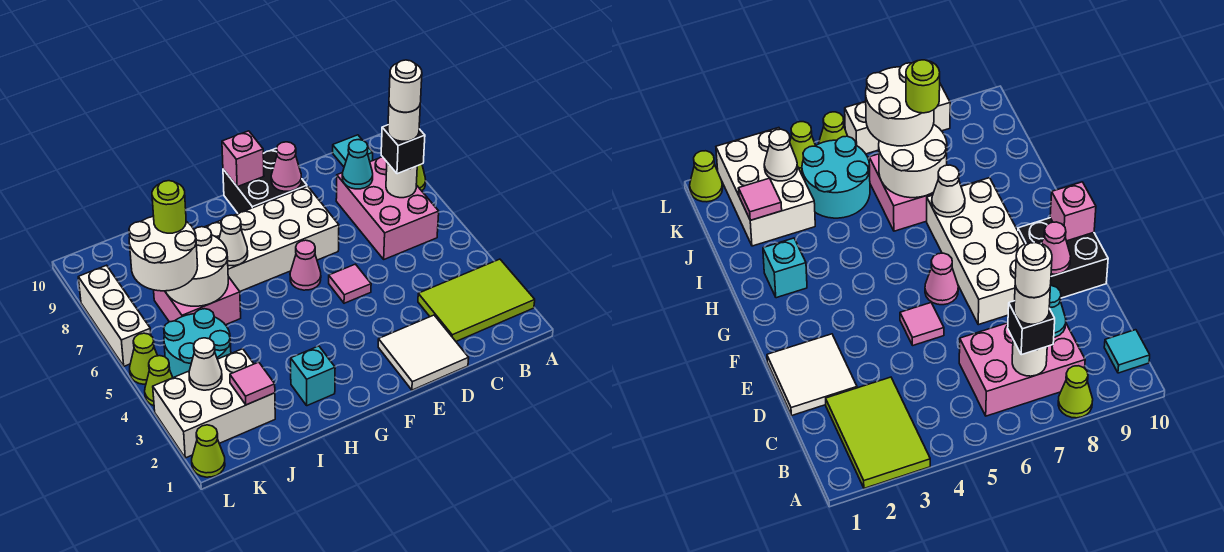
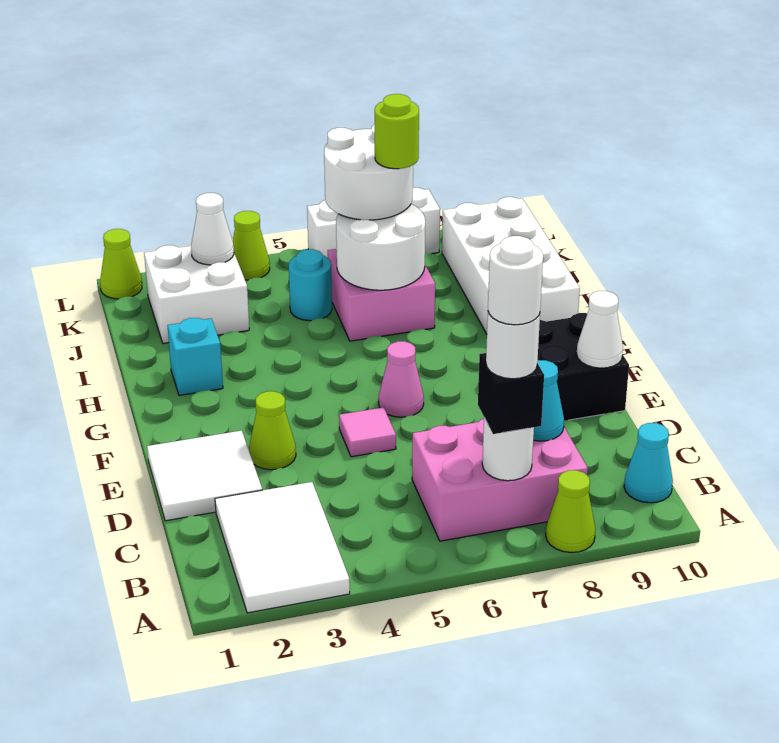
lime tile A2:C3 level 1 -> white tile A2:C3 level 1
cyan tile B10 level 1 -> cyan cone B10 level 1
white brick E7:H8 level 1 -> white brick H9:K10 level 1
pink cone E9 level 2 -> none
pink brick F10 level 2 -> none
white cone H7 level 2 -> white cone E10 level 2
white brick J2:L3 level 1 -> white brick J2:K3 level 1
pink tile J2 level 2 -> none
cyan round brick J4:K5 level 1 -> cyan round brick J5 level 1
lime cone L5 level 1 -> lime cone E3 level 1

